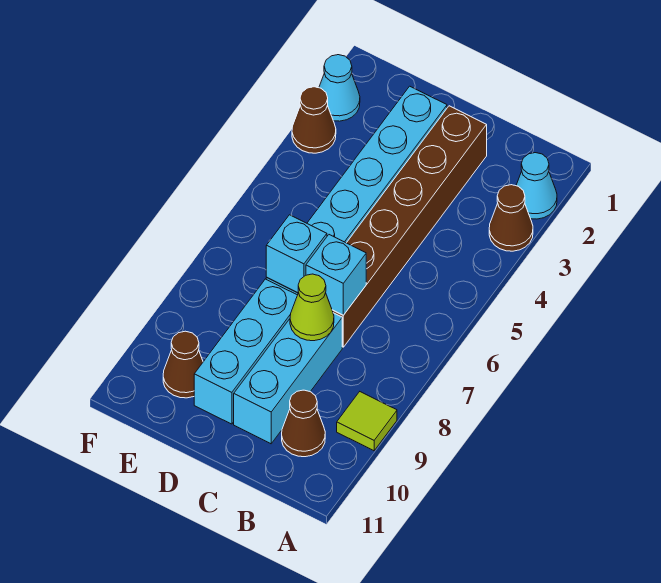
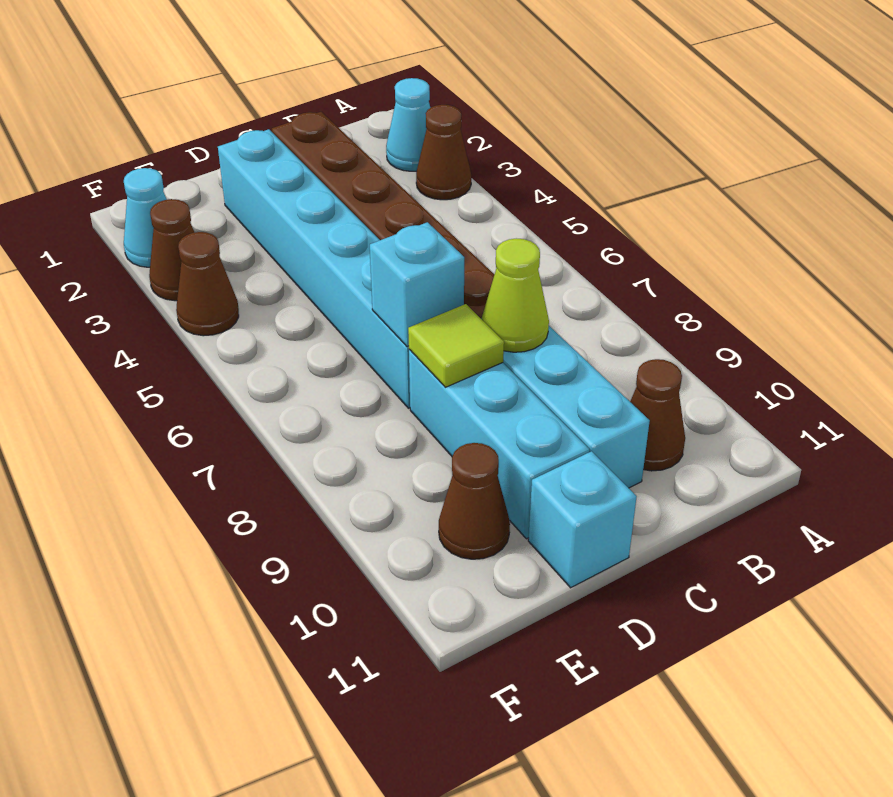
lime tile A9 level 1 -> lime tile D8 level 2
cyan brick C7 level 2 -> cyan brick D11 level 1
none -> brown cone F4 level 1

